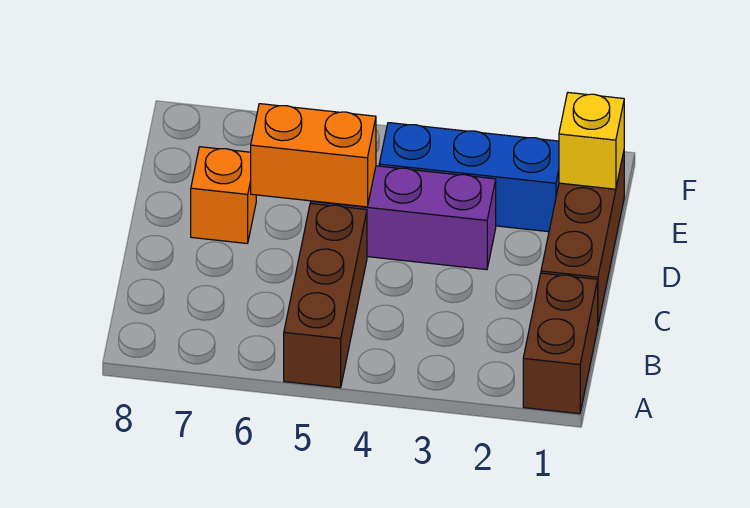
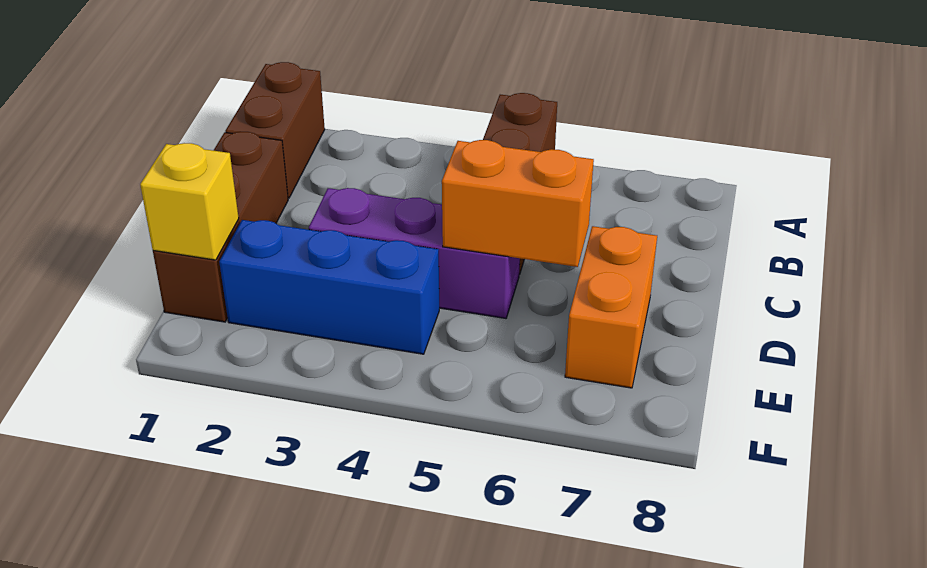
orange brick D7 level 1 -> orange brick D7:E7 level 1

